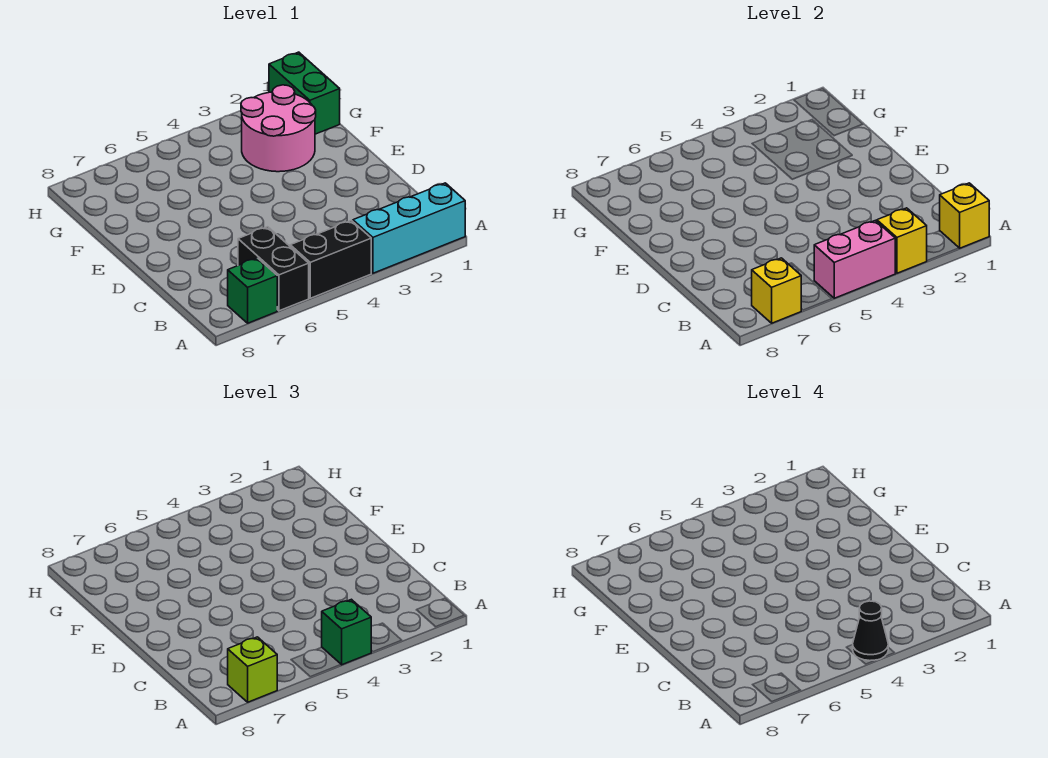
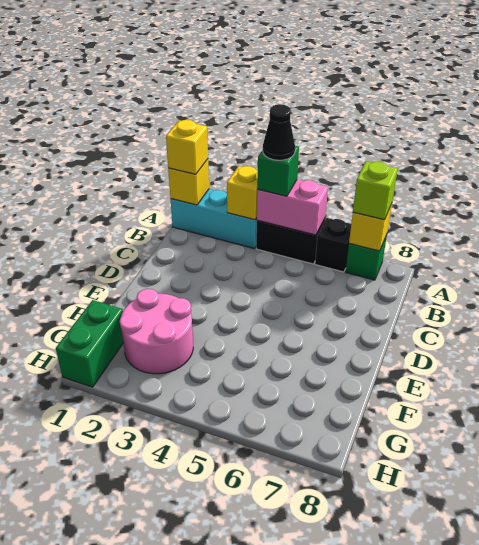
none -> yellow brick A1 level 3
black brick A6:B6 level 1 -> black brick A6 level 1

